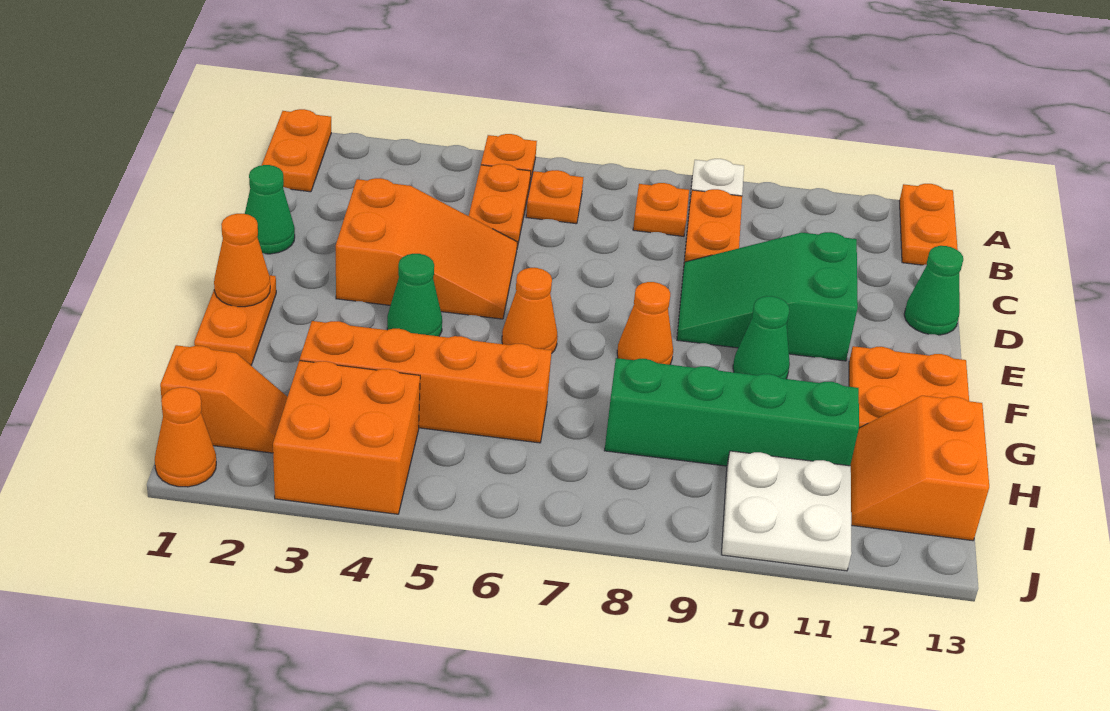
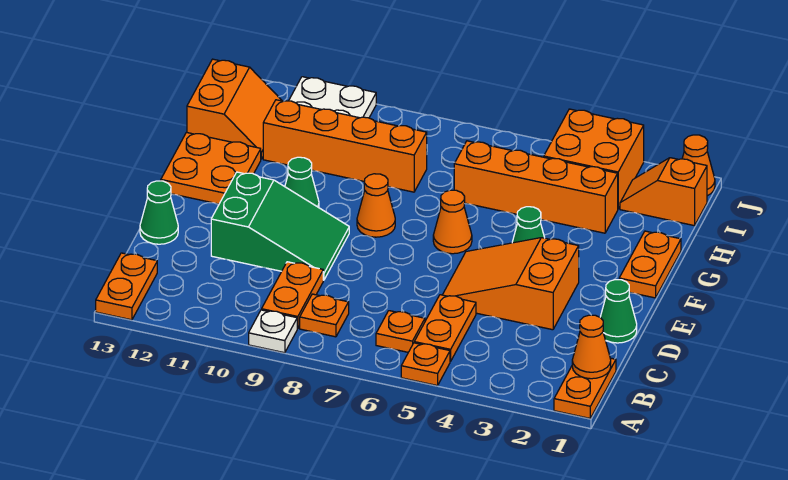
orange cone F1 level 2 -> orange cone B1 level 2
green brick H8:H11 level 1 -> orange brick H8:H11 level 1

